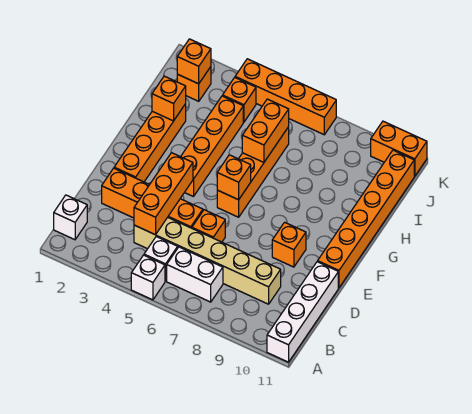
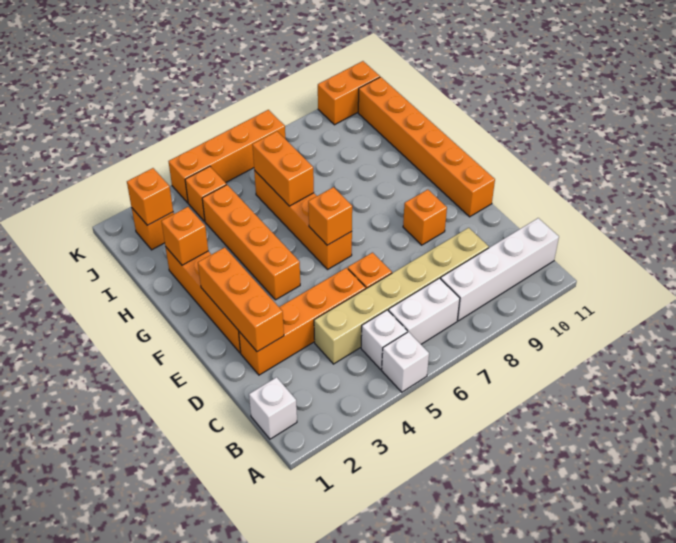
white brick A11:D11 level 1 -> white brick B8:B11 level 1
orange brick C4:E4 level 2 -> orange brick D2:F2 level 2

